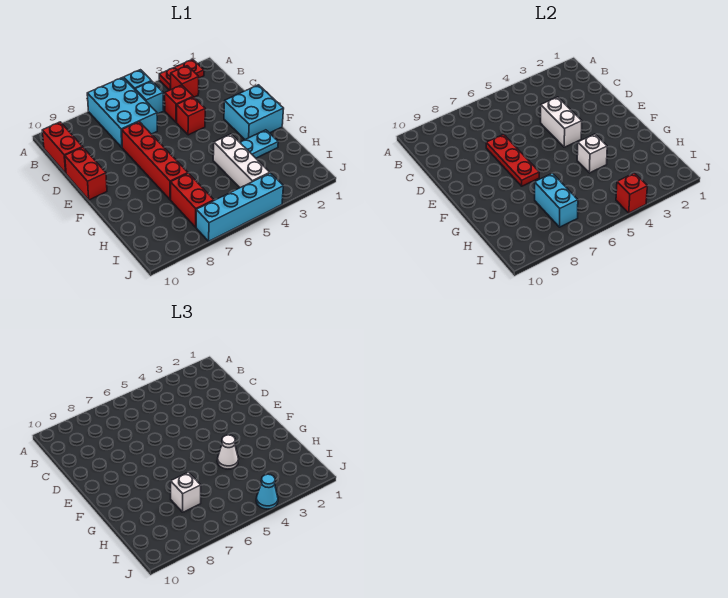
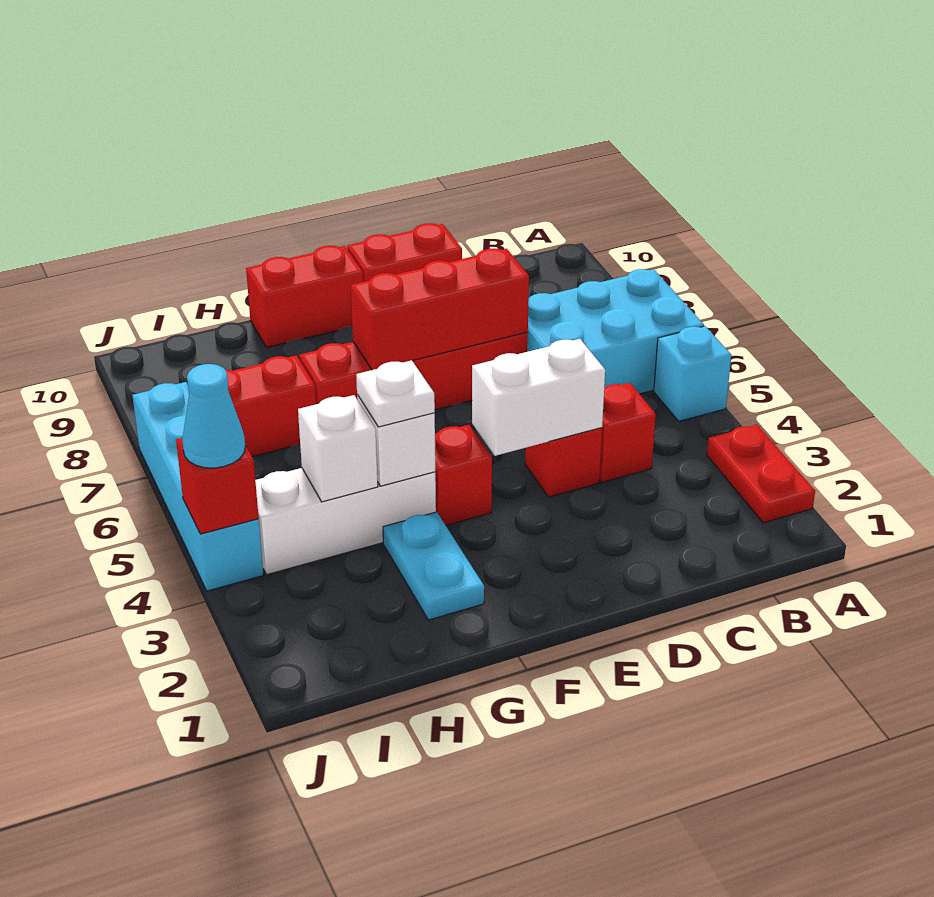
red brick B3 level 1 -> red brick F4 level 1
cyan brick B5 level 1 -> none
red brick B10:C10 level 1 -> red brick F10:G10 level 1
red plate D7:F7 level 2 -> red brick D7:F7 level 2
cyan brick E1:F2 level 1 -> none
white cone G4 level 3 -> white plate G4 level 3
cyan brick H7:I7 level 2 -> none
white brick H7 level 3 -> white brick H4 level 2

